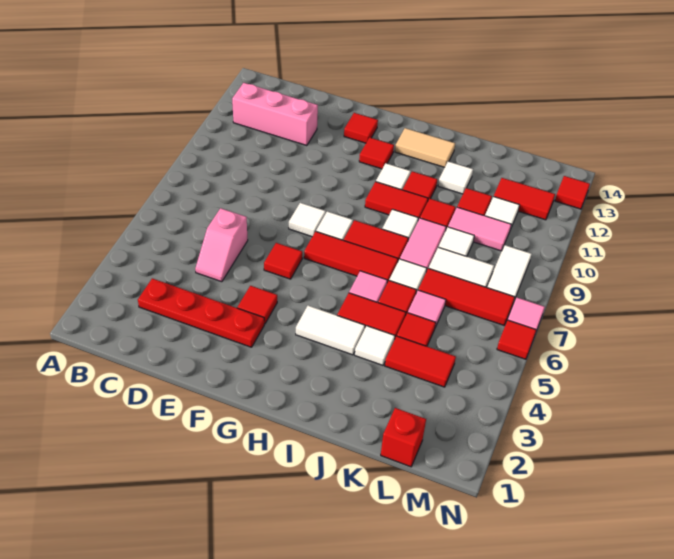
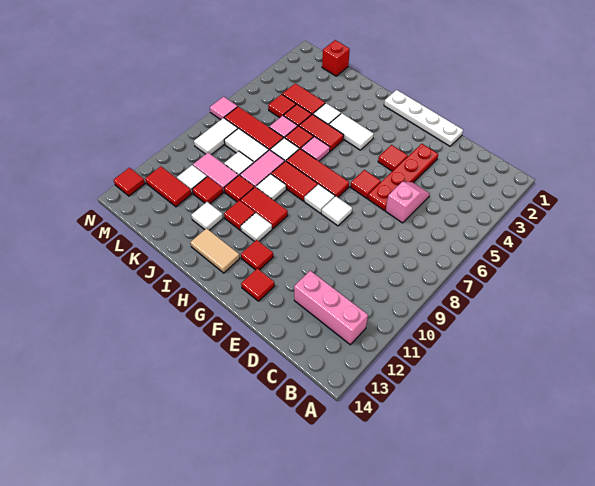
red plate C3:F3 level 1 -> red plate E3:E6 level 1
none -> white plate E1:H1 level 1
red tile N6 level 1 -> red tile L5 level 1

